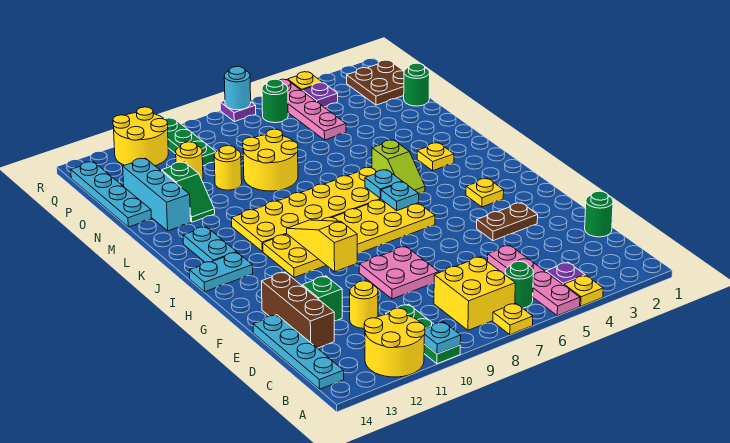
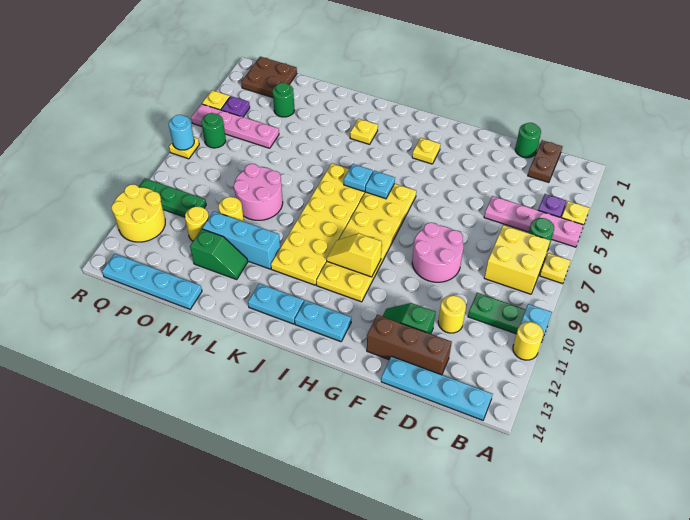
yellow round brick A11:B12 level 1 -> yellow round brick A11 level 1
pink plate E8:F9 level 1 -> pink round brick E8:F9 level 1
brown plate F3:F4 level 1 -> brown plate C1:C2 level 1
yellow slope G10:I10 level 2 top G -> yellow slope H10:I10 level 2 top H
cyan plate I13:I14 level 1 -> cyan plate H13:I13 level 1
lime slope J5:K5 level 1 top K -> none
yellow round brick M8:N9 level 1 -> pink round brick M8:N9 level 1
cyan brick M13:O13 level 1 -> cyan brick L11:N11 level 1
green round brick O1 level 1 -> green round brick O3 level 1
purple plate R7 level 1 -> yellow plate R7 level 1

